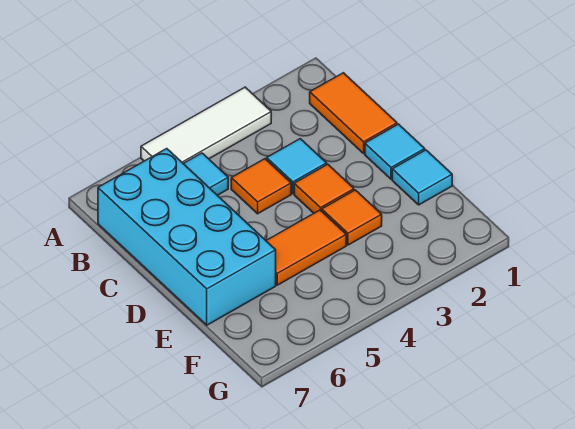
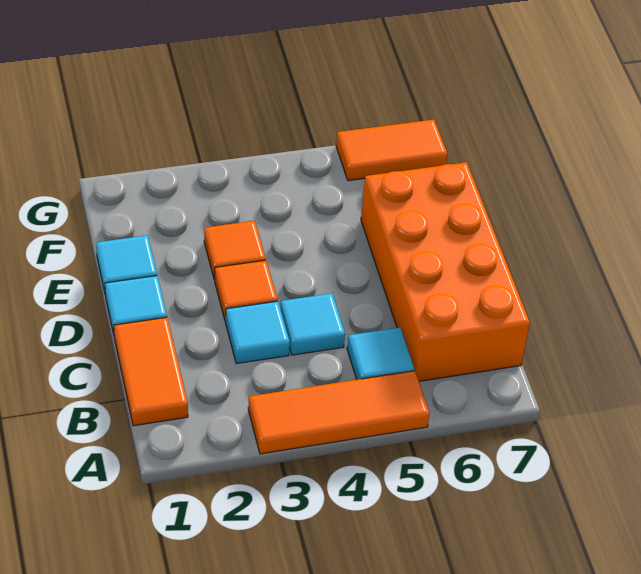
white tile A3:A5 level 1 -> orange tile A3:A5 level 1
cyan brick B6:E7 level 1 -> orange brick B6:E7 level 1
orange tile C4 level 1 -> cyan tile C4 level 1
orange tile E4:E5 level 1 -> orange tile G6:G7 level 1

